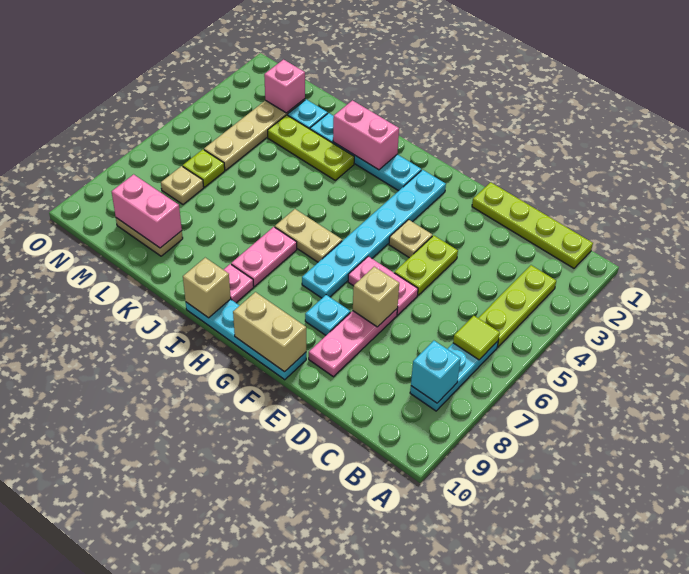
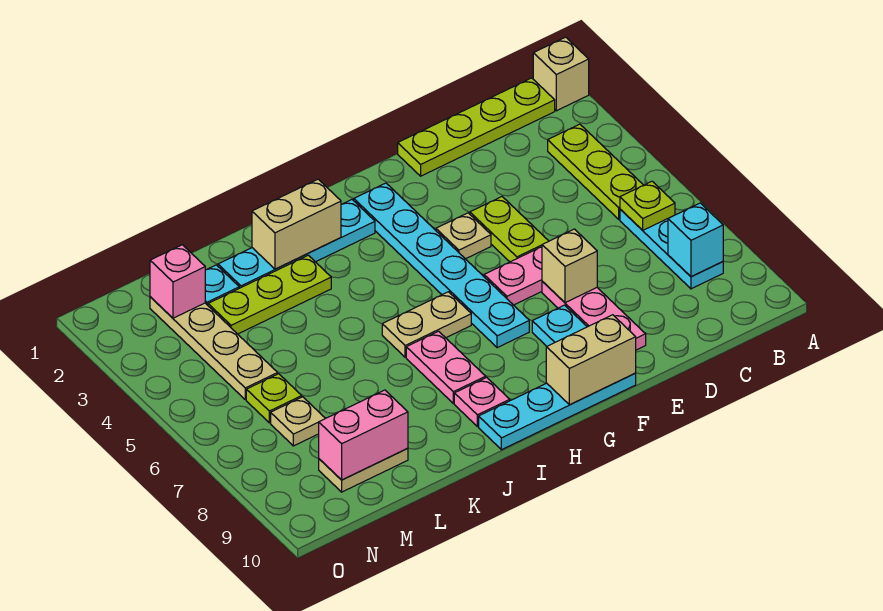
lime tile B6 level 2 -> lime plate B6 level 2
pink brick I2:J2 level 2 -> tan brick I2:J2 level 2
tan brick I10 level 2 -> tan brick A1 level 1

